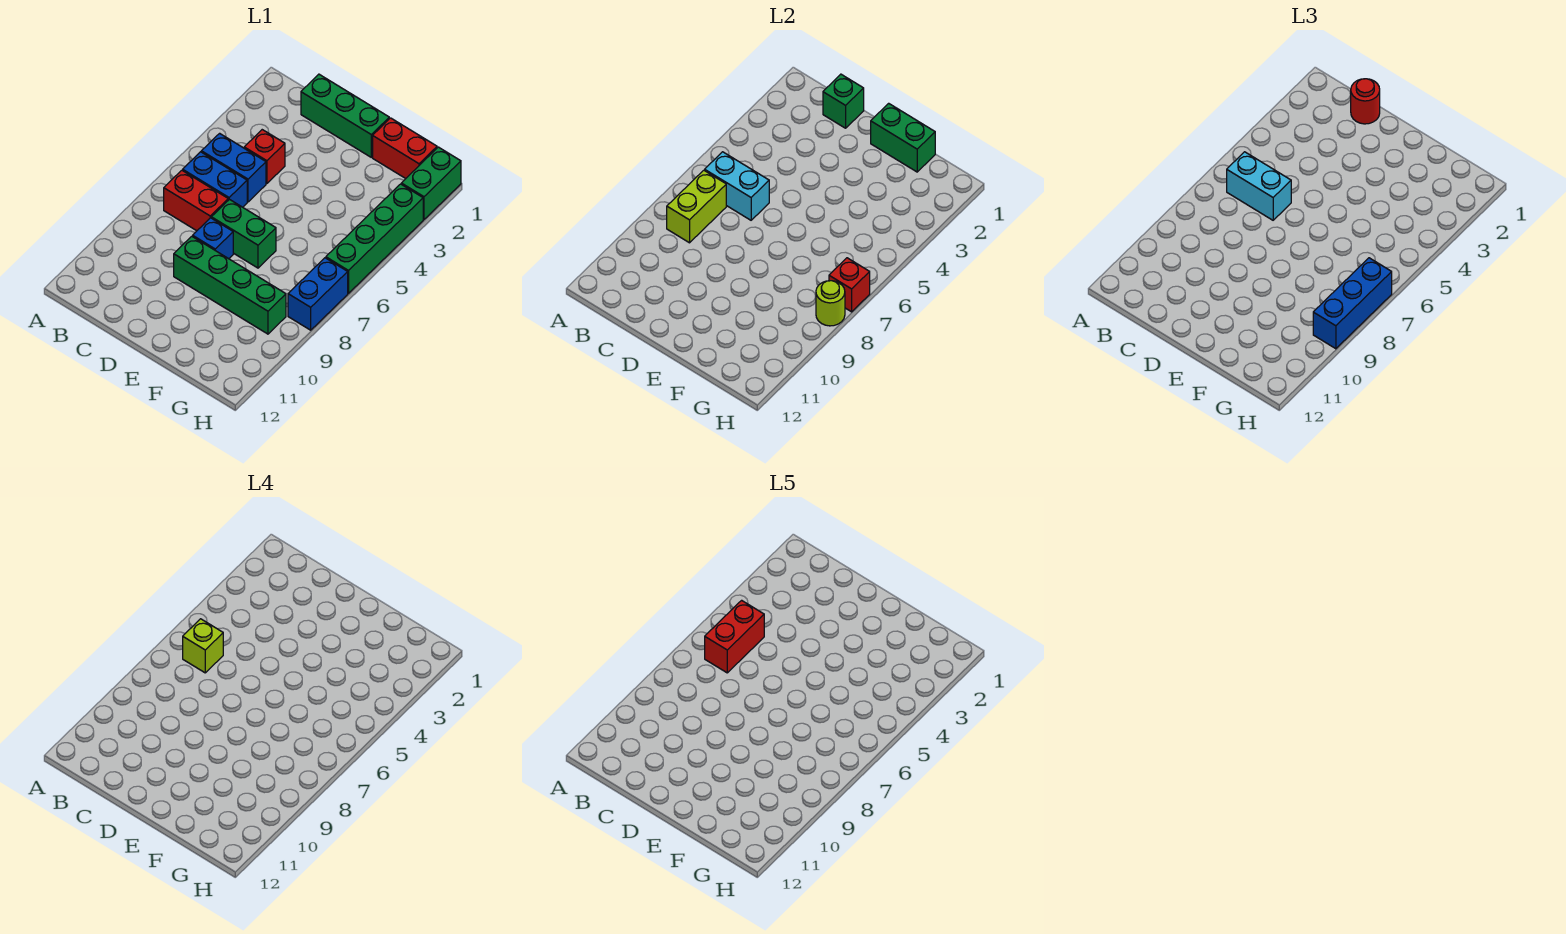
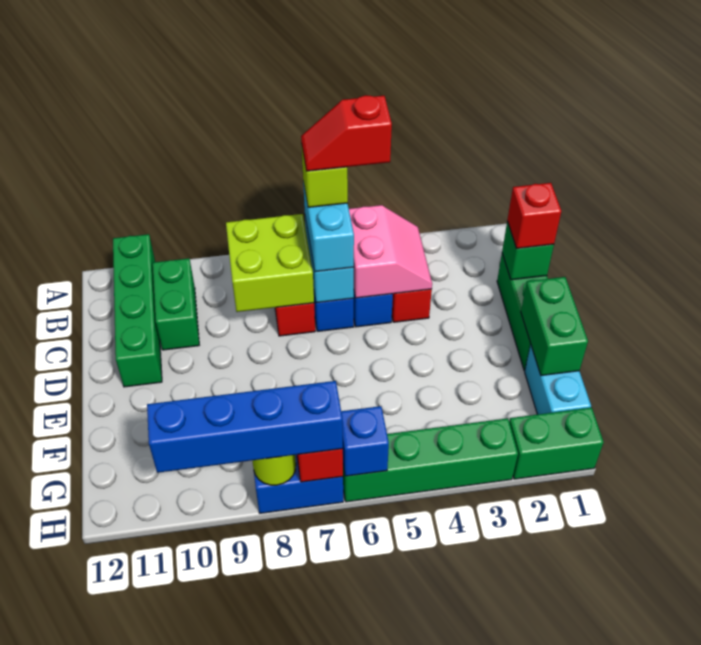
none -> pink slope B4:C5 level 2 top 5
red brick B5:B6 level 5 -> red slope B5:B6 level 5 top 5
lime brick B7:B8 level 2 -> lime brick B7:C8 level 2
red round brick C1 level 3 -> red brick C1 level 3
green brick D7:E7 level 1 -> green brick B10:C10 level 1
blue brick D8 level 1 -> blue brick H6 level 2
green brick D9:G9 level 1 -> green brick A11:D11 level 1
red brick F1:G1 level 1 -> cyan brick F1:G1 level 1
blue brick H7:H9 level 3 -> blue brick H7:H10 level 3

